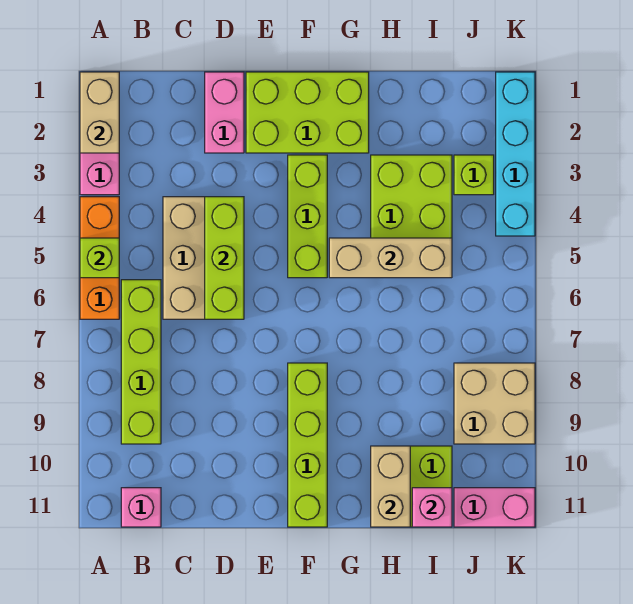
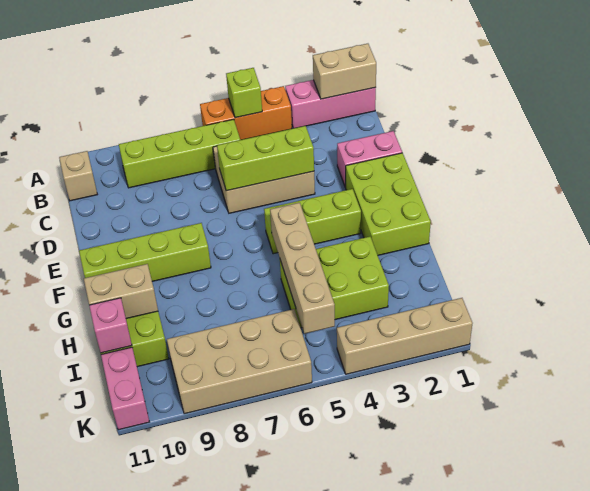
pink brick B11 level 1 -> tan brick B11 level 1
tan brick G5:I5 level 2 -> tan brick G5:J5 level 2
lime brick J3 level 1 -> none
tan brick J8:K9 level 1 -> tan brick J6:K9 level 1
cyan brick K1:K4 level 1 -> tan brick K1:K4 level 1

